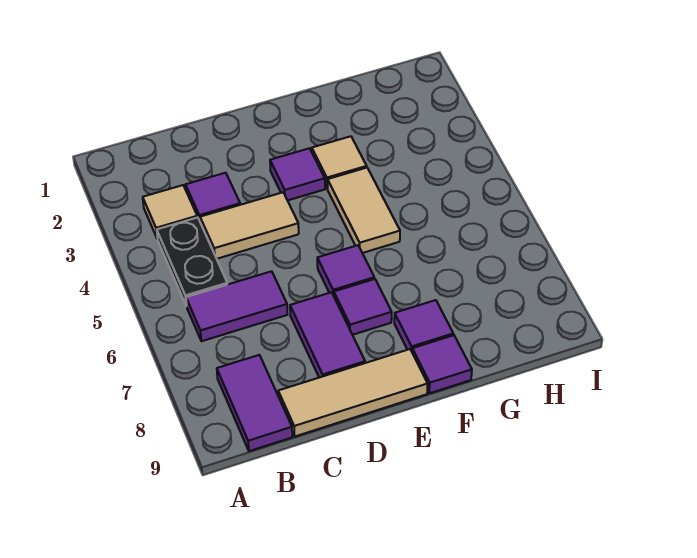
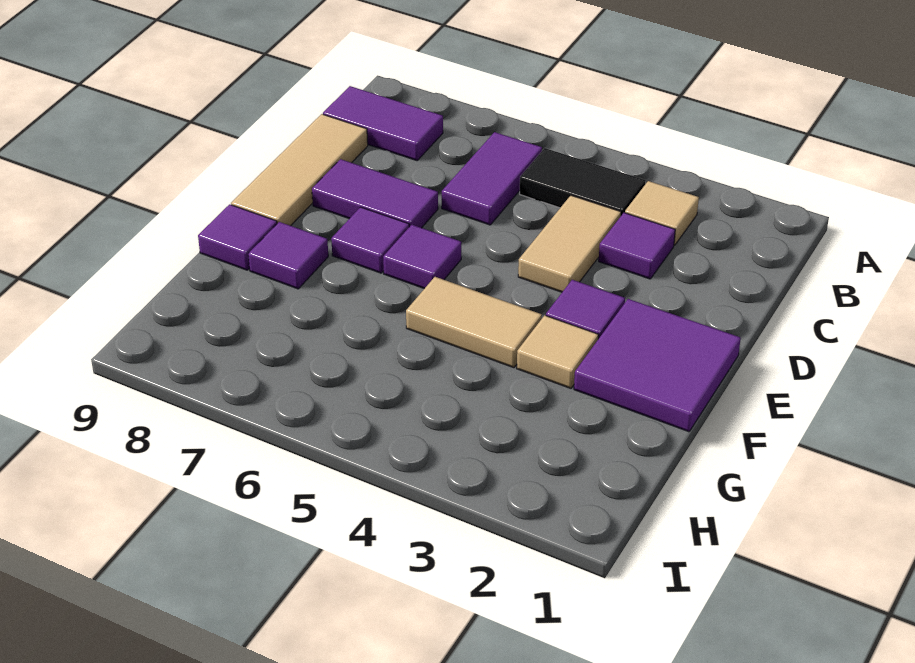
black plate B4:B5 level 1 -> black tile B4:B5 level 1
none -> purple tile E1:F2 level 1

